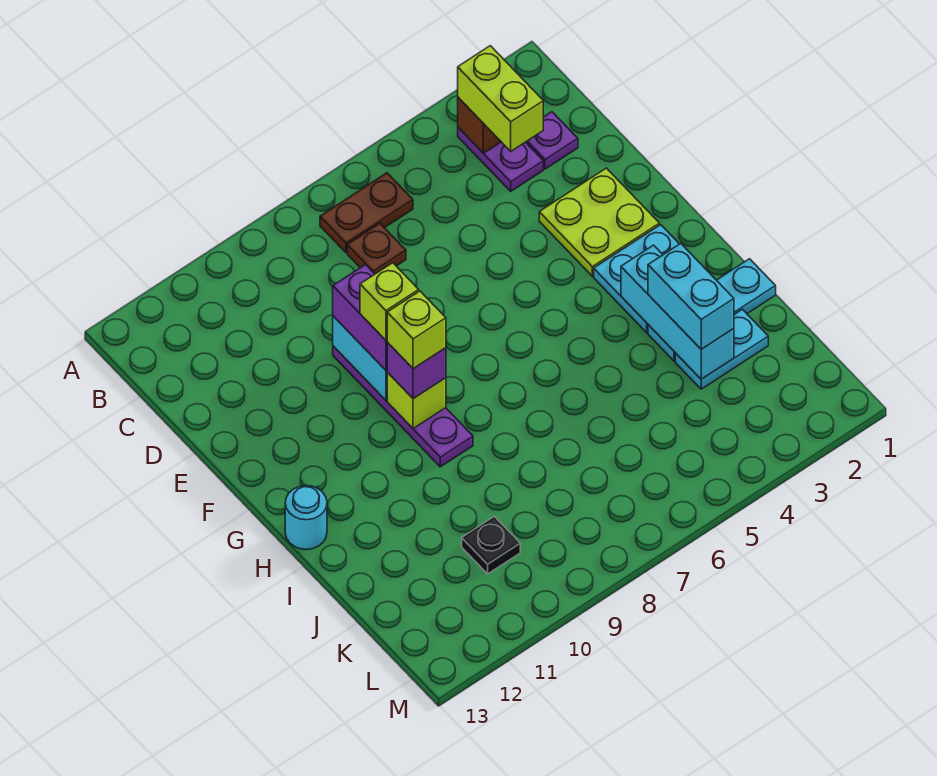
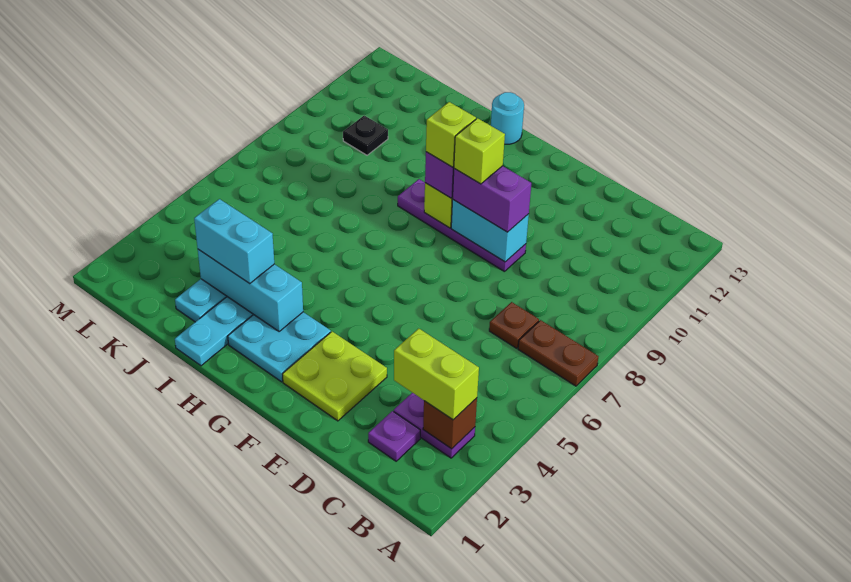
brown plate B6:B7 level 1 -> brown plate A7:B7 level 1

